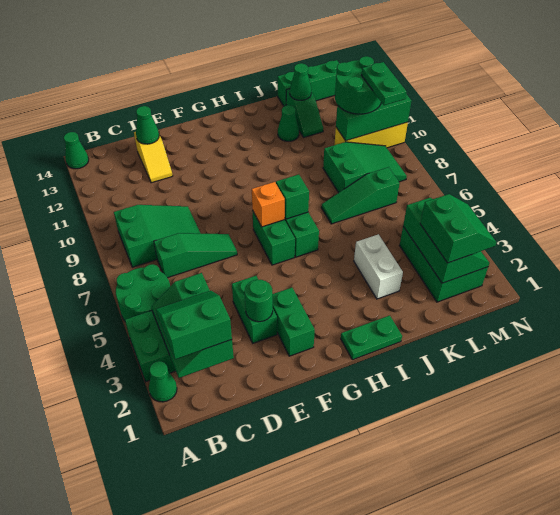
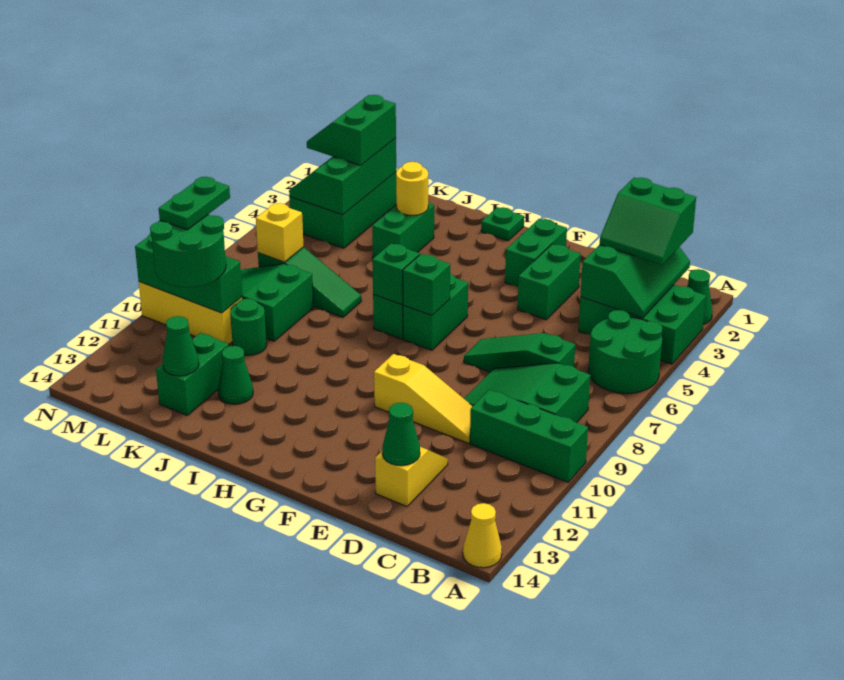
green cone A14 level 1 -> yellow cone A14 level 1
none -> yellow slope D10:F10 level 1 top F
green round brick E3 level 2 -> green round brick K10 level 1
orange brick G7 level 2 -> green brick G7 level 2
green plate H1:I1 level 1 -> green plate H1 level 1
white brick J3:J4 level 1 -> green brick J3:J4 level 1
none -> yellow round brick J3 level 2
green slope K12:K13 level 1 top 13 -> green brick K12:K13 level 1
green brick K14:M14 level 1 -> green brick A10:C10 level 1
none -> yellow brick L7 level 2

